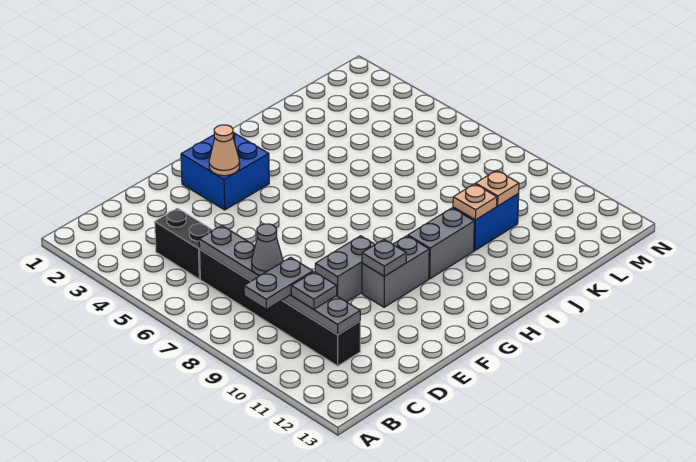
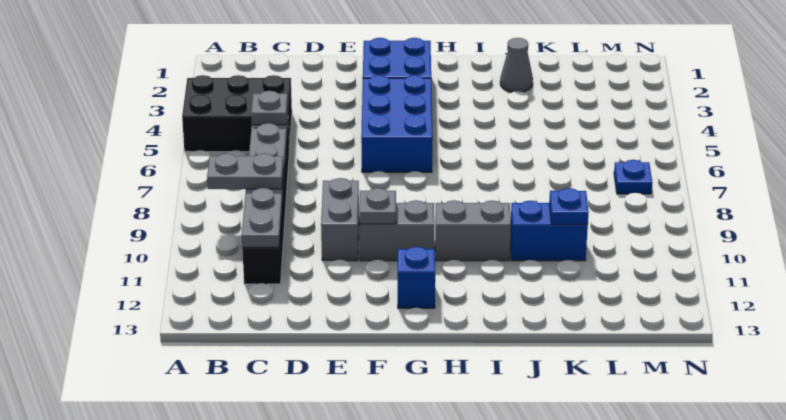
black brick C4:C5 level 1 -> black brick A4:C5 level 1
grey cone C8 level 3 -> grey cone J2 level 1
grey plate C10 level 3 -> grey plate C6 level 3
grey brick E9:F9 level 1 -> grey brick E9:E10 level 1
tan cone F3 level 2 -> none
none -> blue brick F4:G6 level 1
none -> blue brick G12 level 1
tan plate J10 level 2 -> none
tan plate K10 level 2 -> blue plate K10 level 2
none -> blue plate M7 level 1

